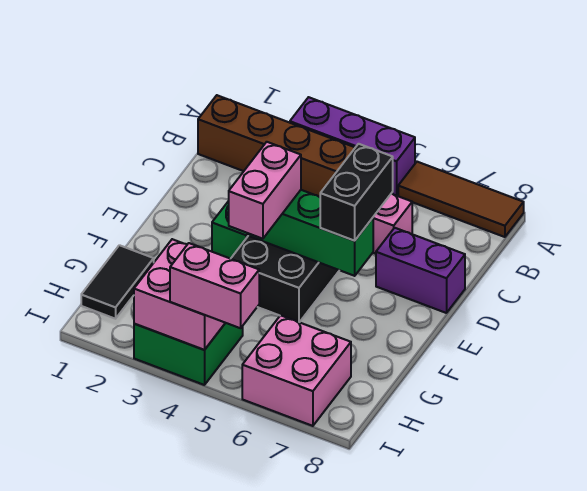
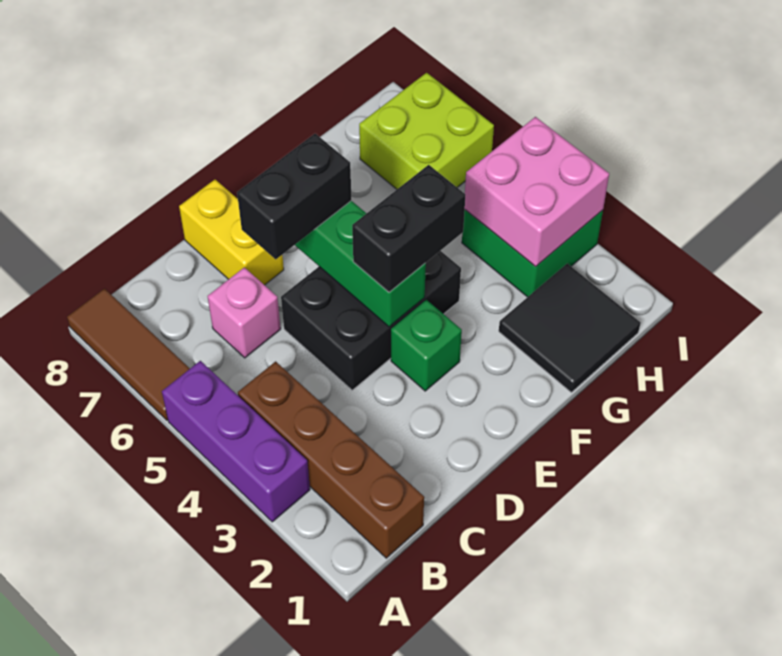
purple brick D7:D8 level 1 -> yellow brick D7:D8 level 1
pink brick E4:F4 level 3 -> black brick E4:F4 level 3
black tile G1:H1 level 1 -> black tile G1:H2 level 1
pink brick H6:I7 level 1 -> lime brick H6:I7 level 1
pink brick I4:I5 level 3 -> none

